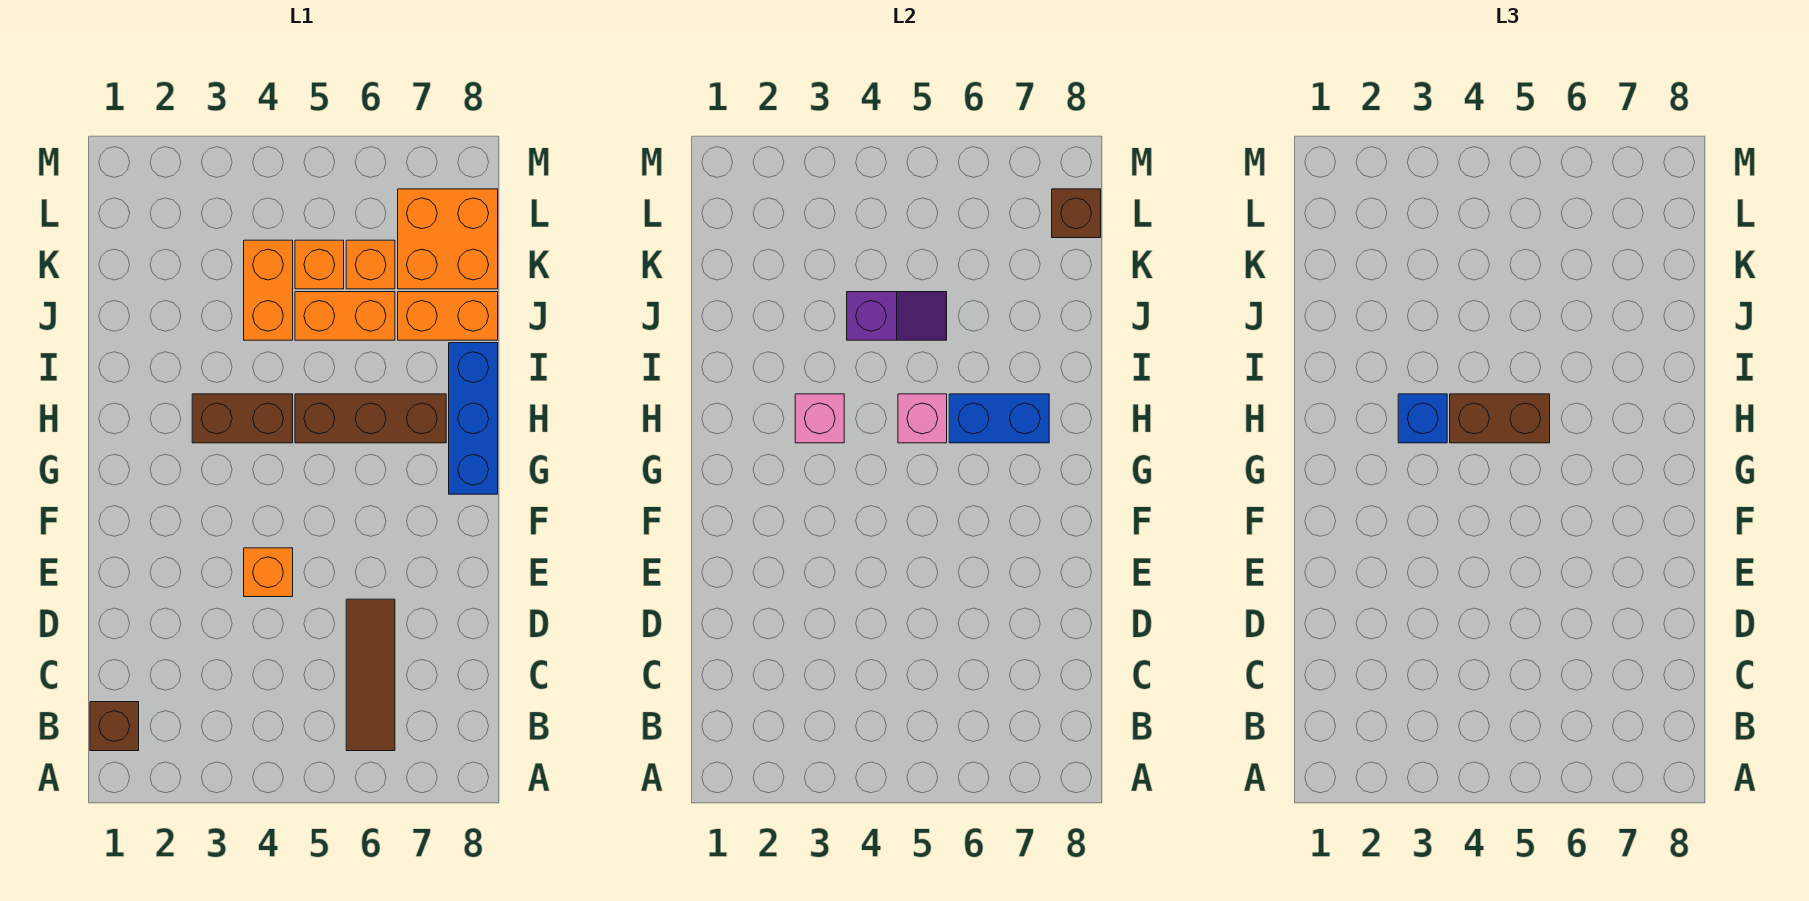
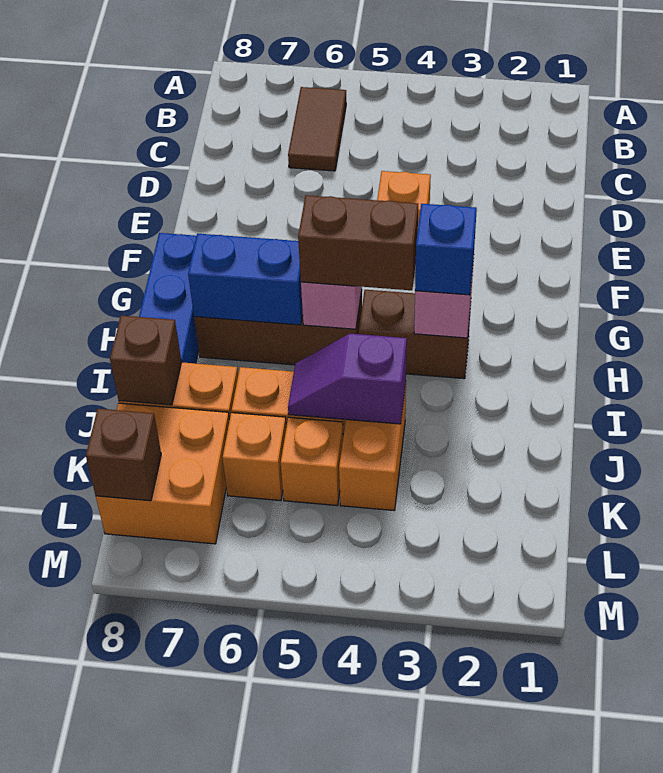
brown brick B1 level 1 -> brown brick J8 level 2
brown tile B6:D6 level 1 -> brown tile B6:C6 level 1

